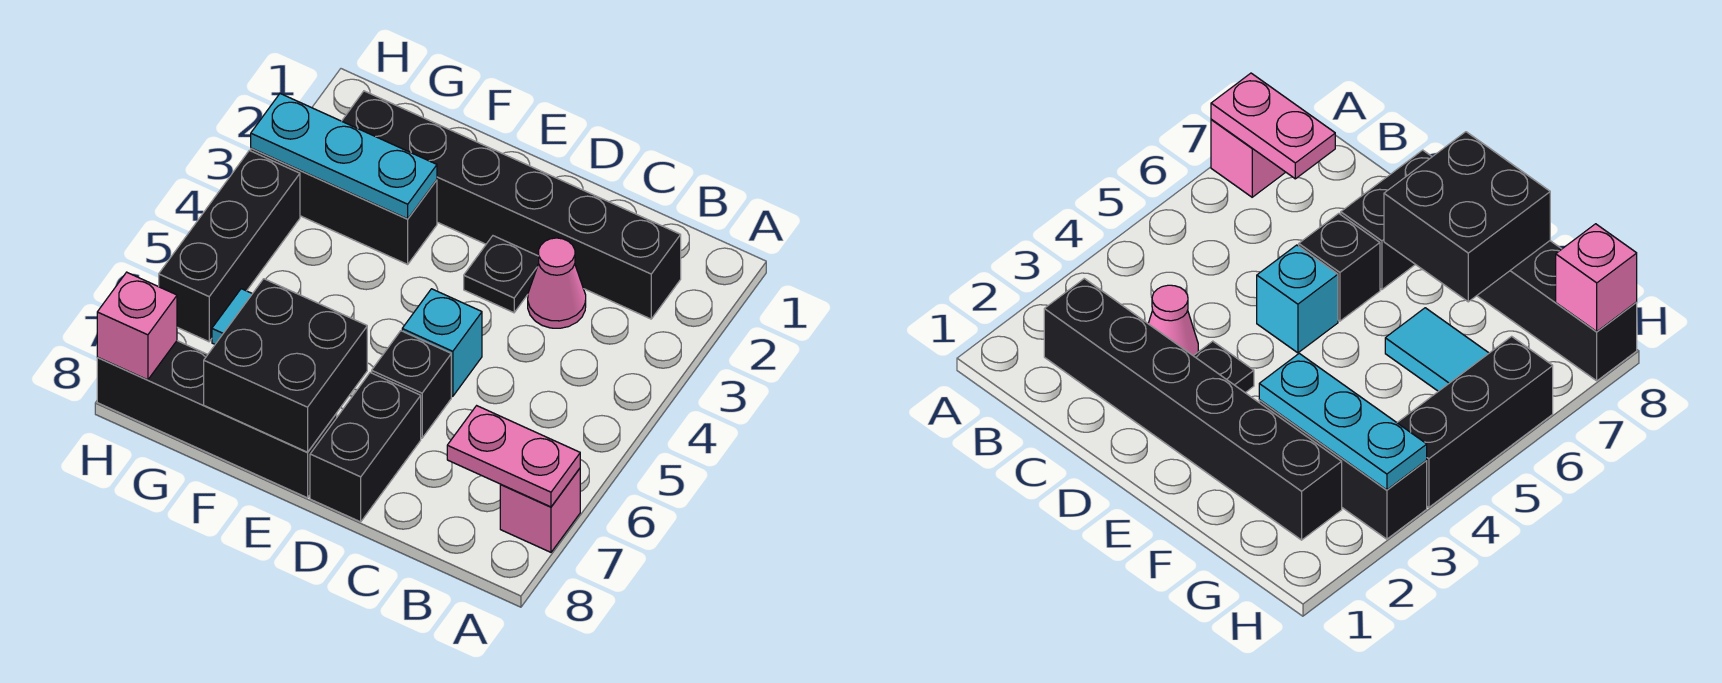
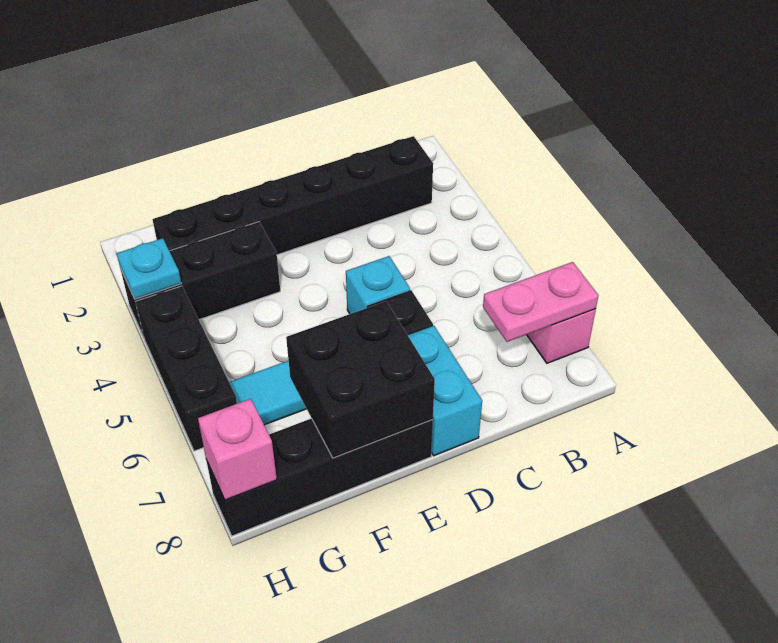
pink cone C3 level 1 -> none
black plate D3 level 1 -> none
black brick D7:D8 level 1 -> cyan brick D7:D8 level 1
cyan plate F3:H3 level 2 -> cyan plate H3 level 2

